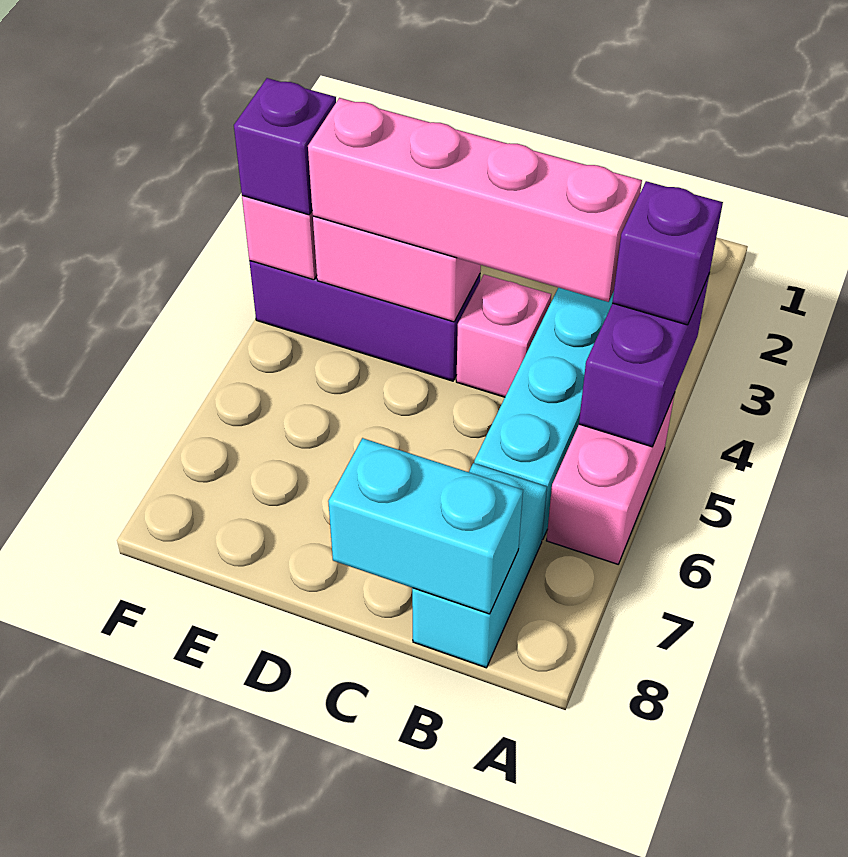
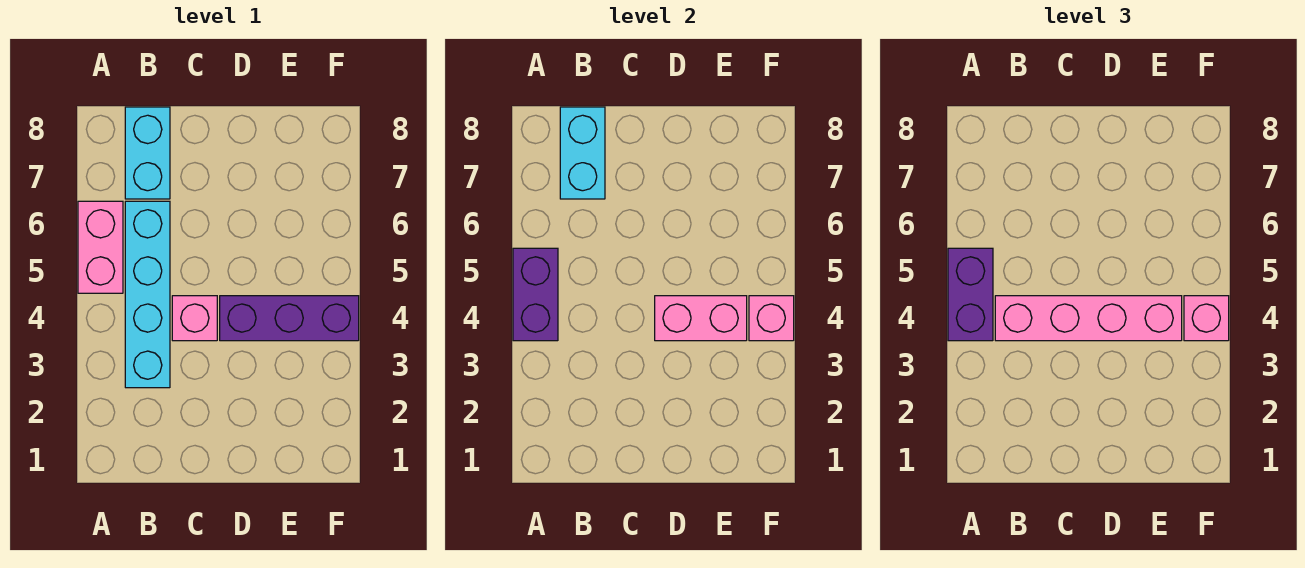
purple brick A4 level 3 -> purple brick A4:A5 level 3
cyan brick B8:C8 level 2 -> cyan brick B7:B8 level 2
purple brick F4 level 3 -> pink brick F4 level 3

